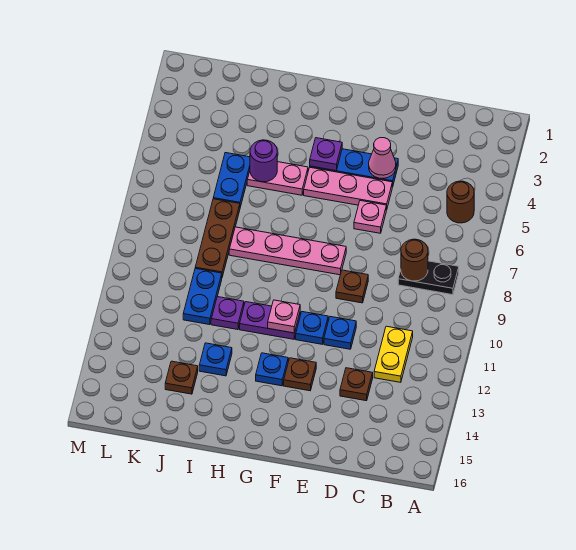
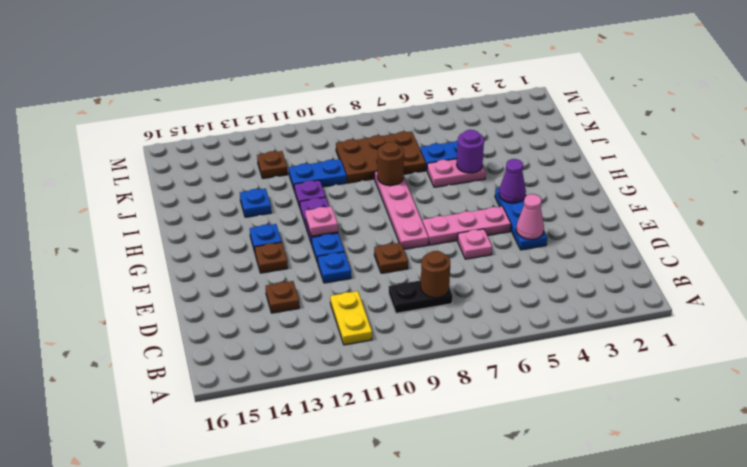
brown round brick B5 level 1 -> brown round brick I8 level 2
black plate B8:C8 level 1 -> black plate C8:C9 level 1
yellow plate C11:C12 level 1 -> yellow plate B11:C11 level 1
pink plate E5:G5 level 1 -> pink plate F5:F7 level 1
purple plate G4 level 2 -> purple cone G4 level 2
pink plate H5:I5 level 1 -> pink plate I5:I6 level 1
brown plate J7:J9 level 1 -> brown plate J7:K9 level 1
brown plate J14 level 1 -> brown plate K12 level 1

